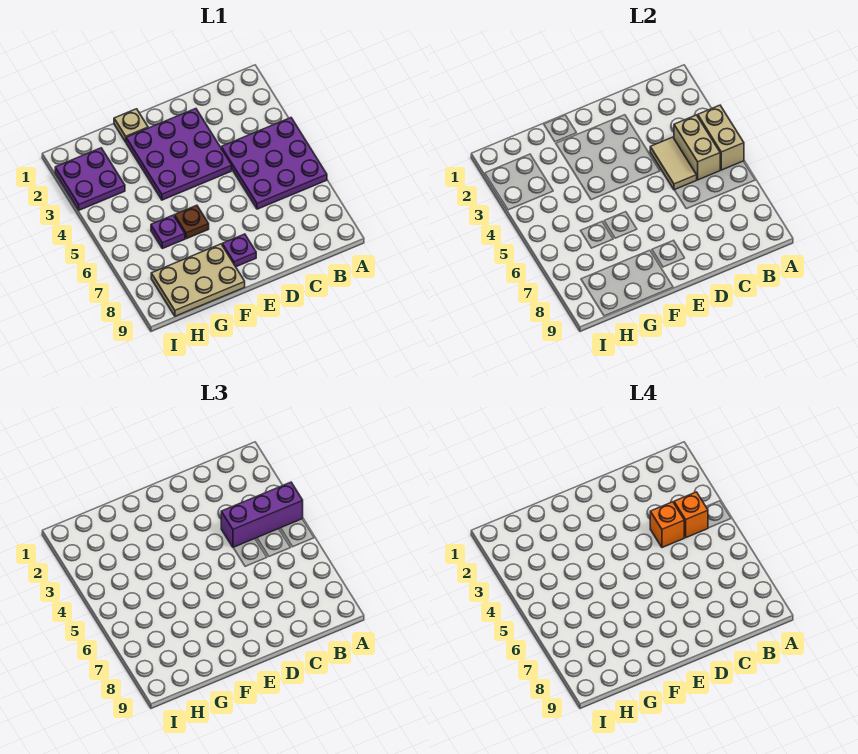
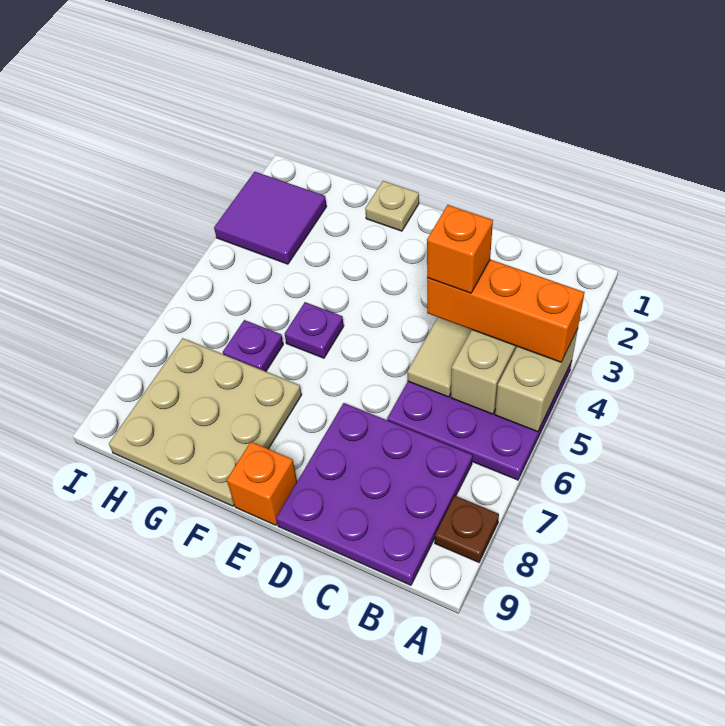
purple brick A4:C4 level 3 -> orange brick A4:C4 level 3
orange brick B4 level 4 -> orange brick E9 level 1
purple plate D2:F4 level 1 -> purple plate B7:D9 level 1
purple plate E8 level 1 -> purple plate F5 level 1
brown plate F6 level 1 -> brown plate A8 level 1
tan plate F8:H9 level 1 -> tan plate F7:H9 level 1
purple plate H2:I3 level 1 -> purple tile H2:I3 level 1

